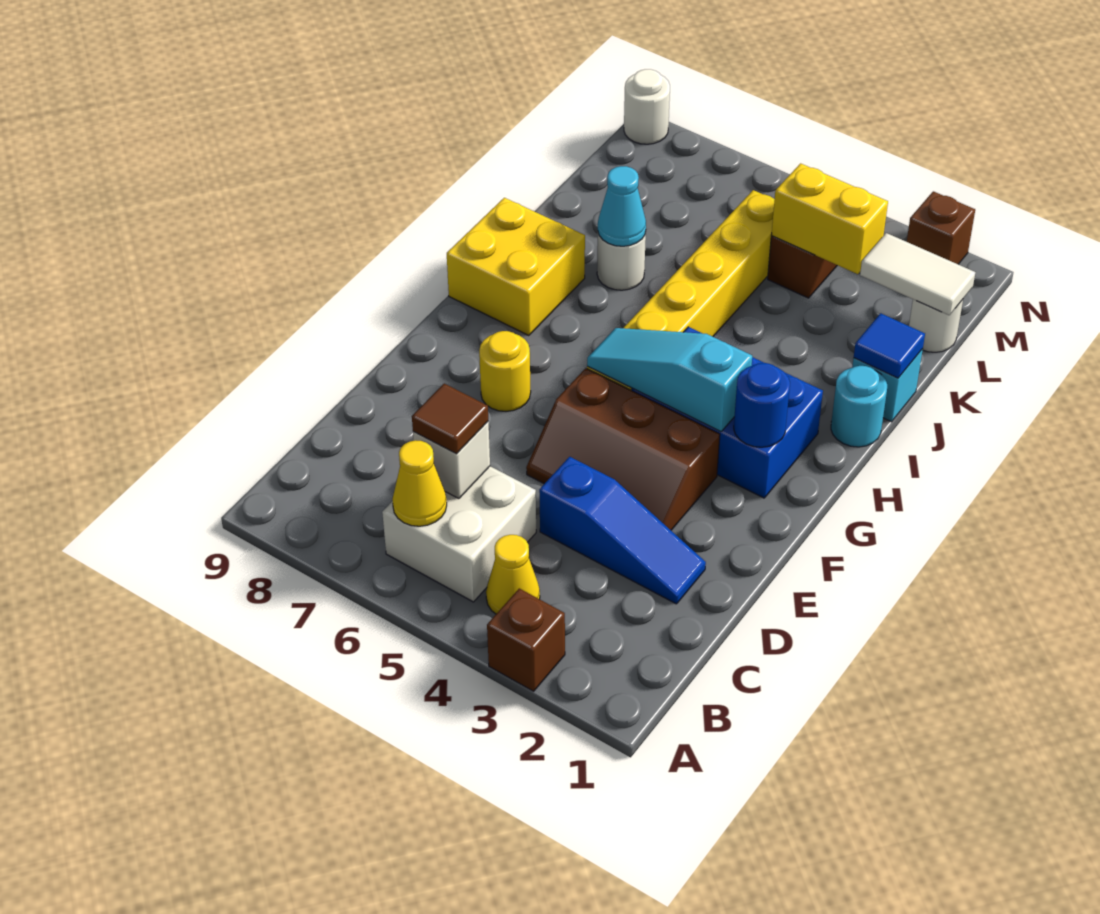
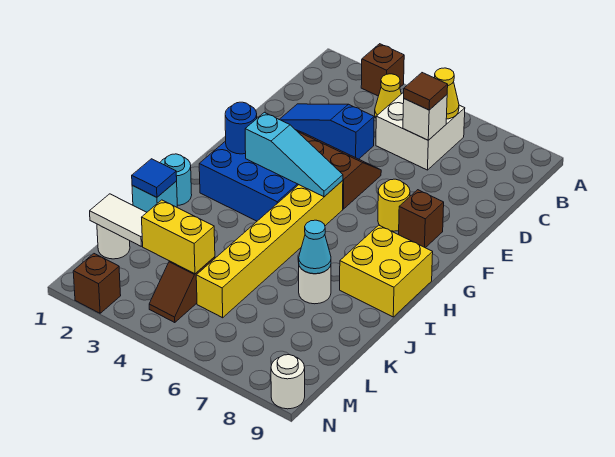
none -> brown brick F8 level 1

